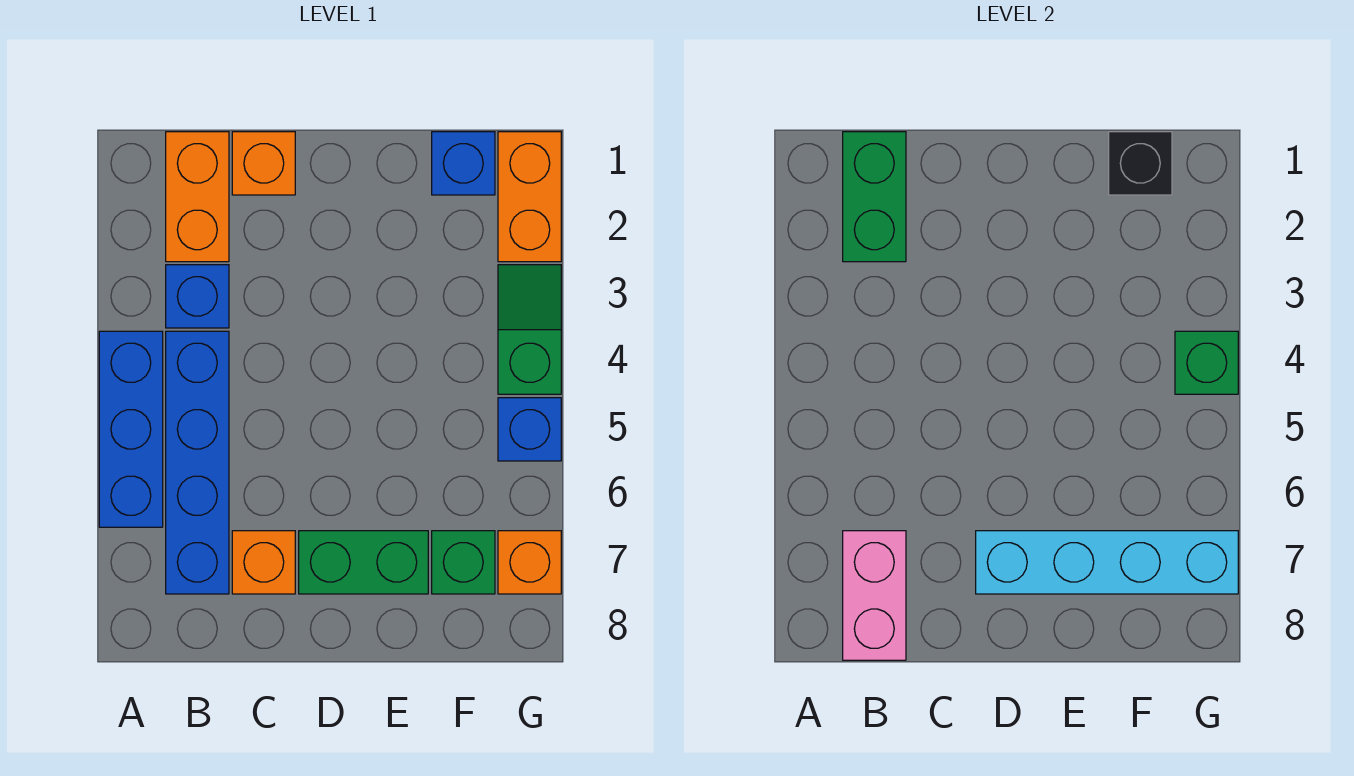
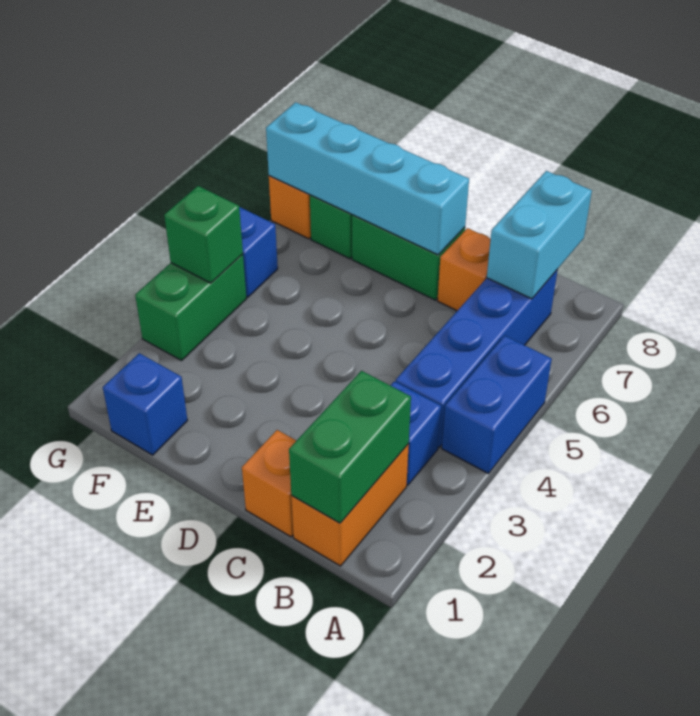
blue brick A4:A6 level 1 -> blue brick A4:A5 level 1
pink brick B7:B8 level 2 -> cyan brick B7:B8 level 2
black brick F1 level 2 -> none
orange brick G1:G2 level 1 -> none
green slope G3:G4 level 1 top 4 -> green brick G3:G4 level 1

